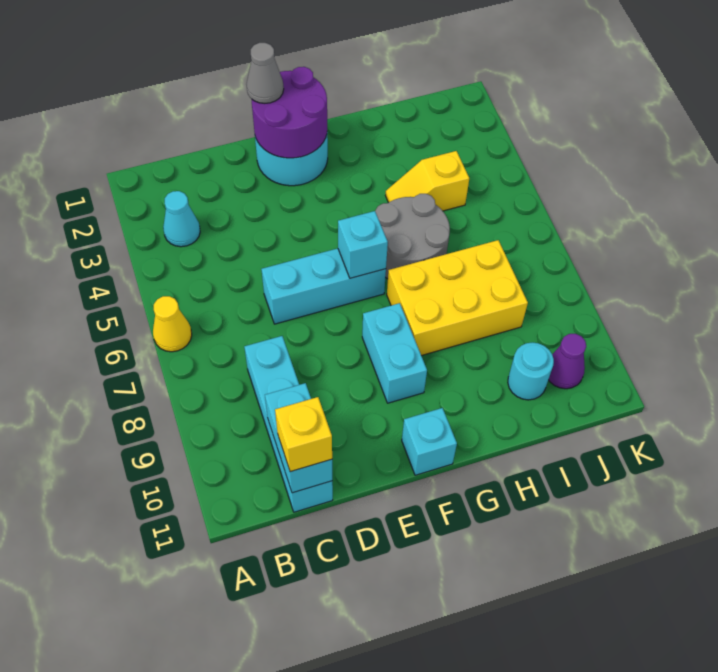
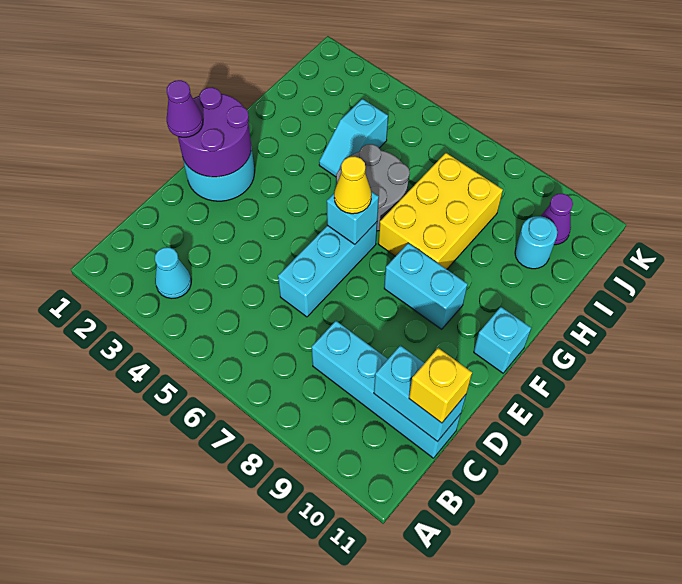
yellow cone A6 level 1 -> yellow cone F6 level 3
grey cone E1 level 3 -> purple cone E1 level 3
yellow slope H4:I4 level 1 top I -> cyan slope H4:I4 level 1 top I

